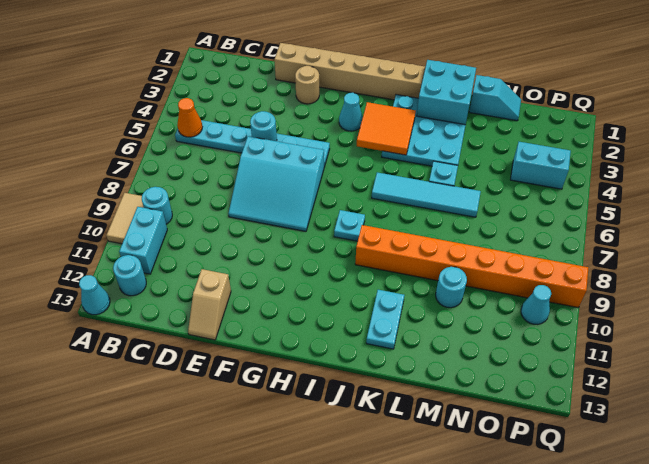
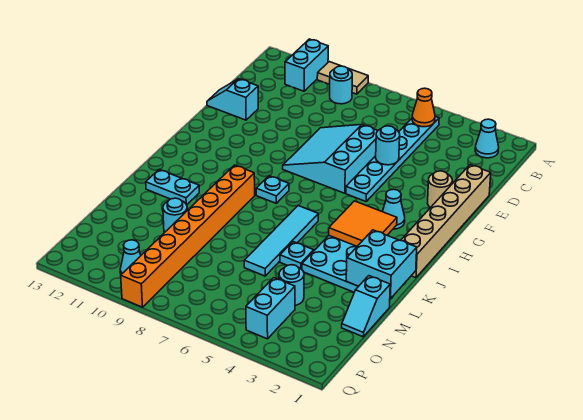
cyan cone A13 level 1 -> cyan cone B2 level 1
cyan brick B10:B11 level 1 -> cyan brick A11:B11 level 1
cyan round brick B12 level 1 -> cyan round brick N4 level 1
tan slope E12:E13 level 1 top 12 -> cyan slope E12:E13 level 1 top 12

